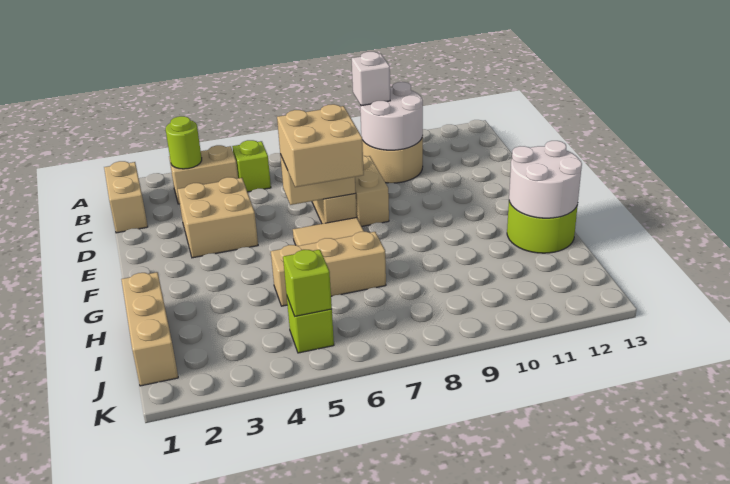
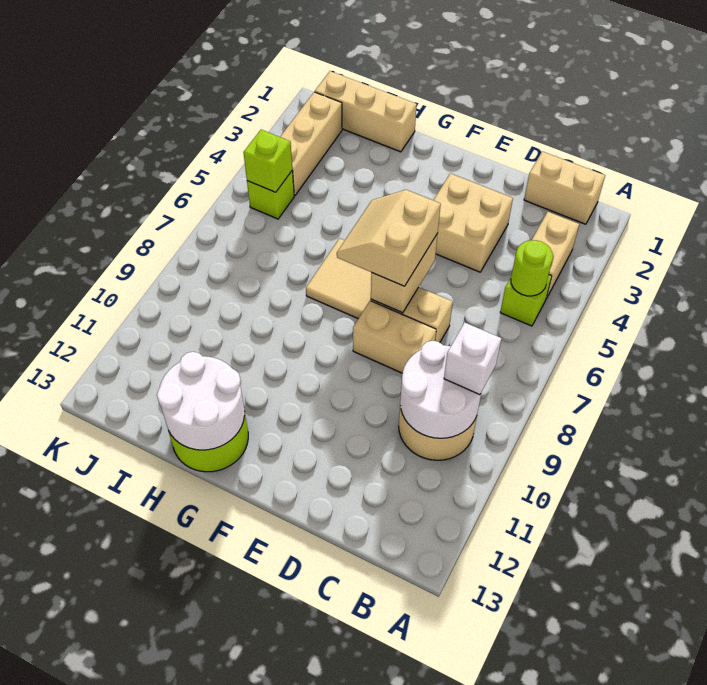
lime round brick B3 level 2 -> lime round brick B5 level 2
tan brick E6:F7 level 3 -> tan slope E6:F7 level 3 top E
tan brick H5:H7 level 1 -> tan brick J2:J4 level 1

